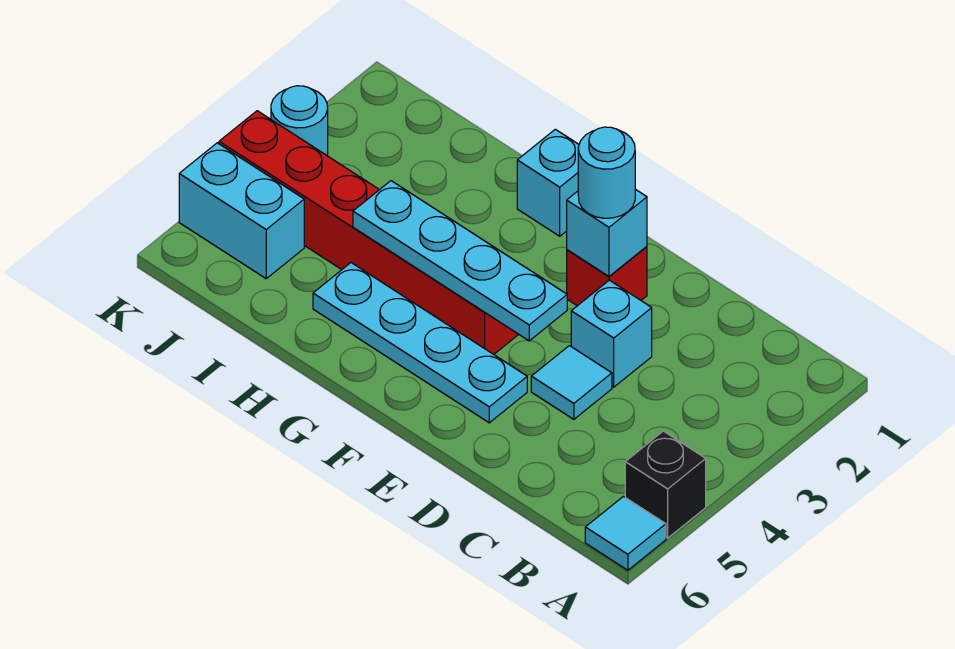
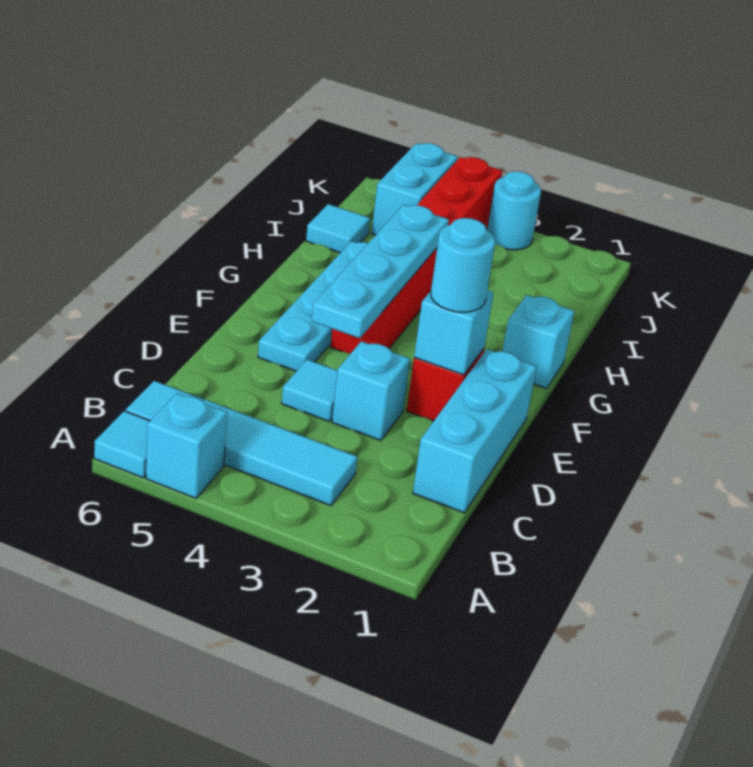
black brick A5 level 1 -> cyan brick A5 level 1
none -> cyan tile B3:B6 level 1
none -> cyan brick C1:E1 level 1
none -> cyan tile I6 level 1

